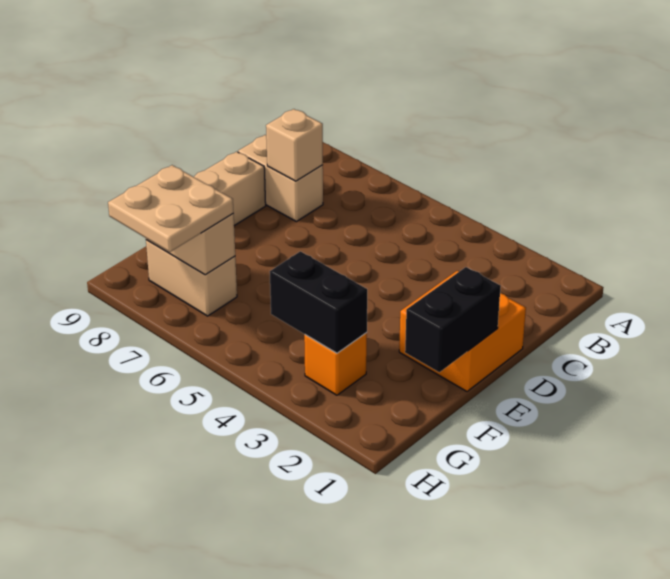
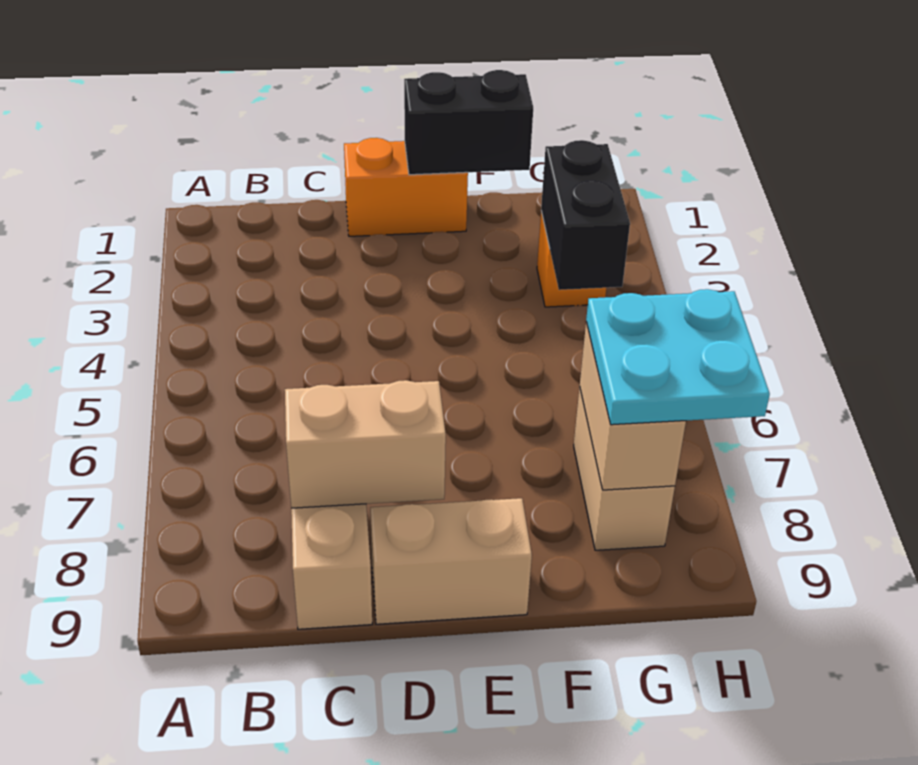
tan brick C8 level 2 -> tan brick C8:D8 level 2
orange brick D1:E2 level 1 -> orange brick D1:E1 level 1
tan plate G7:H8 level 3 -> cyan plate G7:H8 level 3

